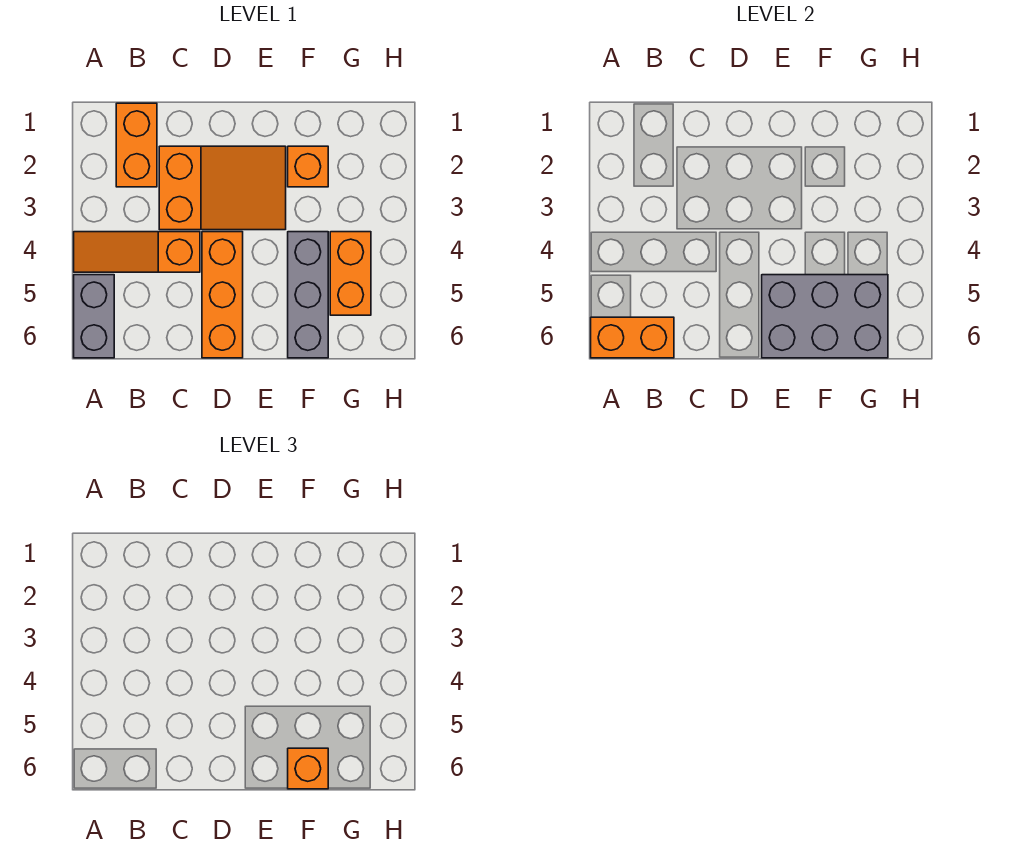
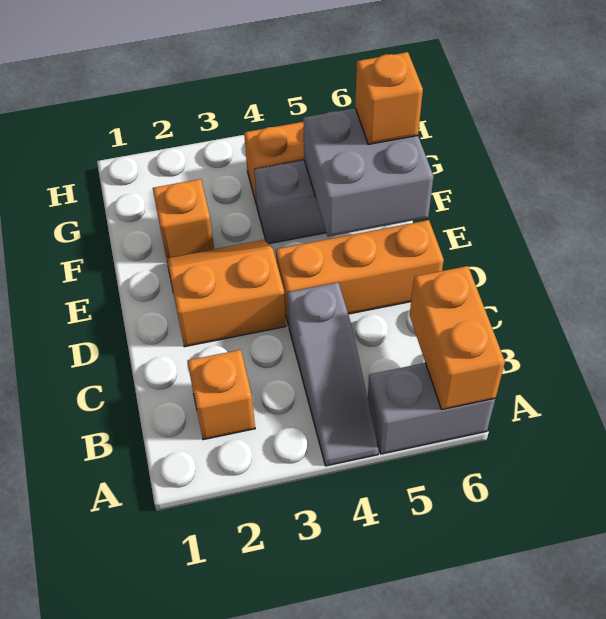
orange slope A4:C4 level 1 top C -> grey slope A4:C4 level 1 top C
orange brick B1:B2 level 1 -> orange brick B2 level 1
orange slope C2:E3 level 1 top C -> orange slope D2:E3 level 1 top D
grey brick E5:G6 level 2 -> grey brick E5:F6 level 2

